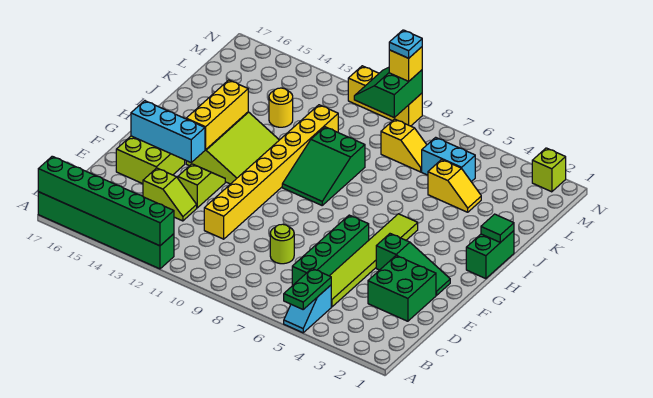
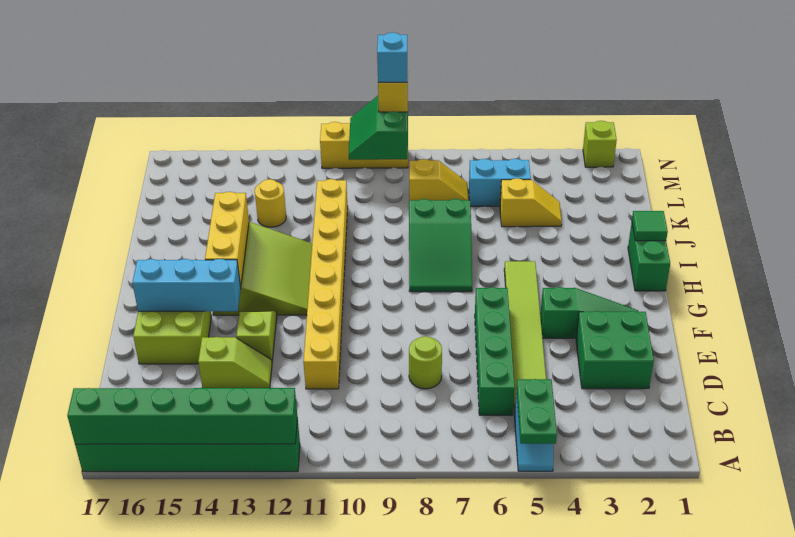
green slope H9:J10 level 1 top J -> green slope H7:J8 level 1 top J
cyan plate N9 level 4 -> cyan brick N9 level 4

